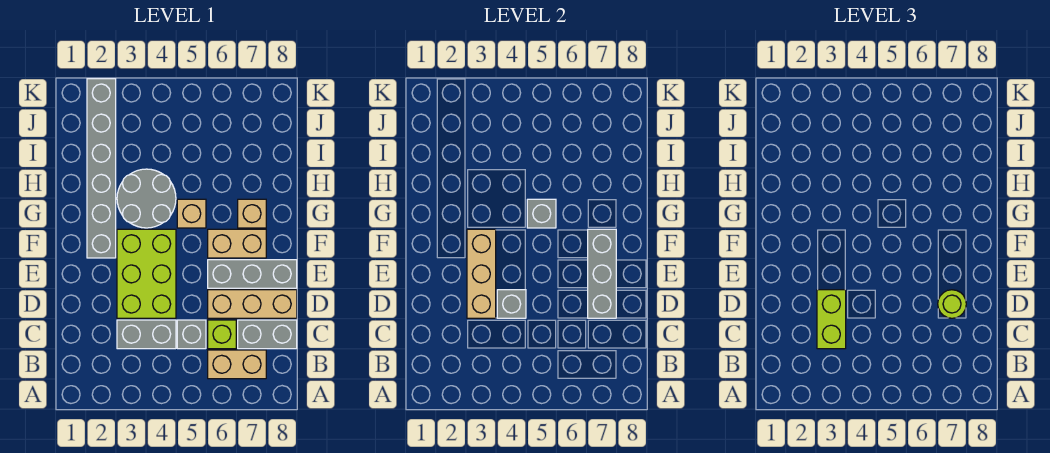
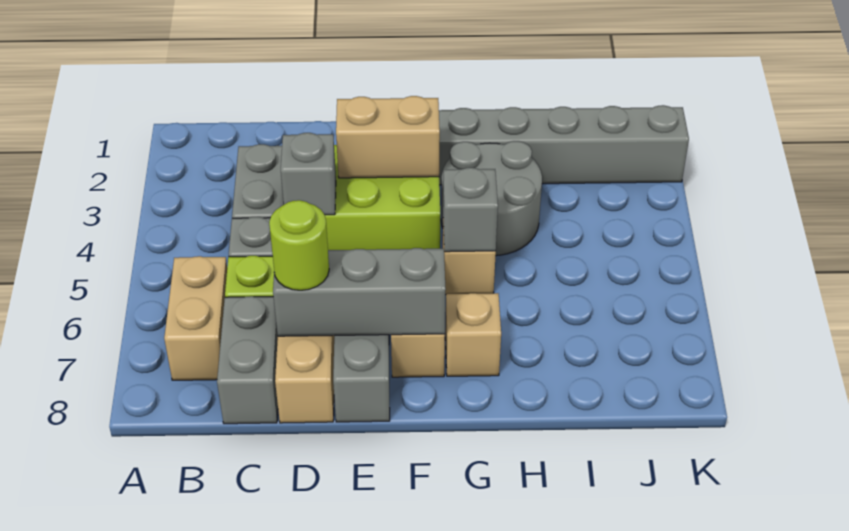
lime brick C3:D3 level 3 -> none
tan brick D3:F3 level 2 -> tan brick E3:F3 level 2

